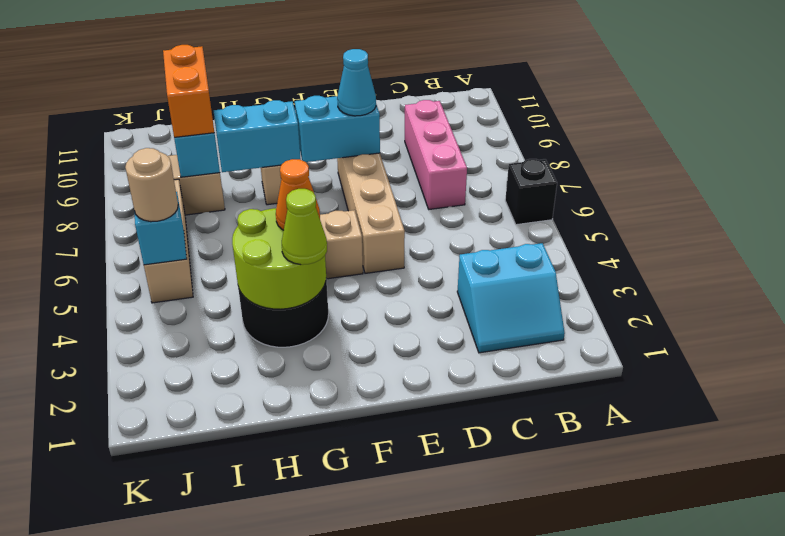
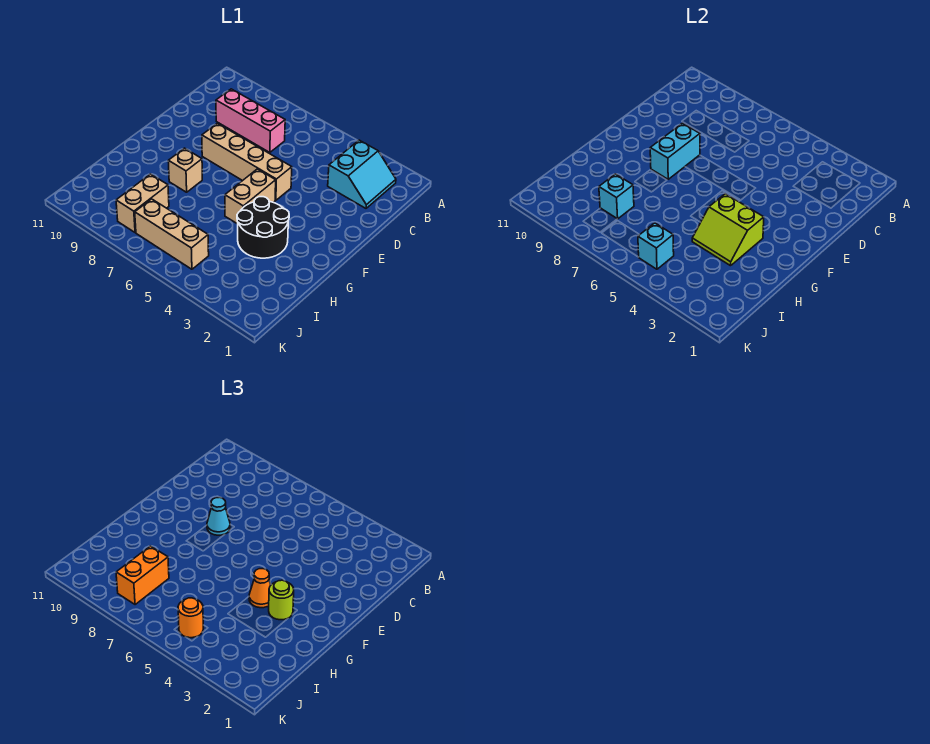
black brick A6 level 1 -> none
lime round brick G3:H4 level 2 -> lime slope G3:H4 level 2 top G
lime cone G3 level 3 -> lime round brick G3 level 3
cyan brick G8:H8 level 2 -> none
orange brick I8:I9 level 3 -> orange brick I8:J8 level 3
tan round brick J5 level 3 -> orange round brick J5 level 3

